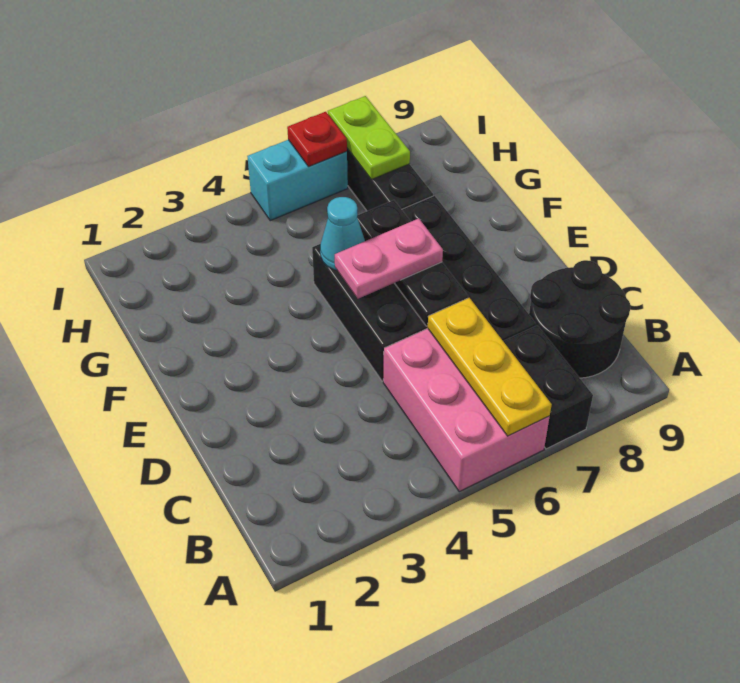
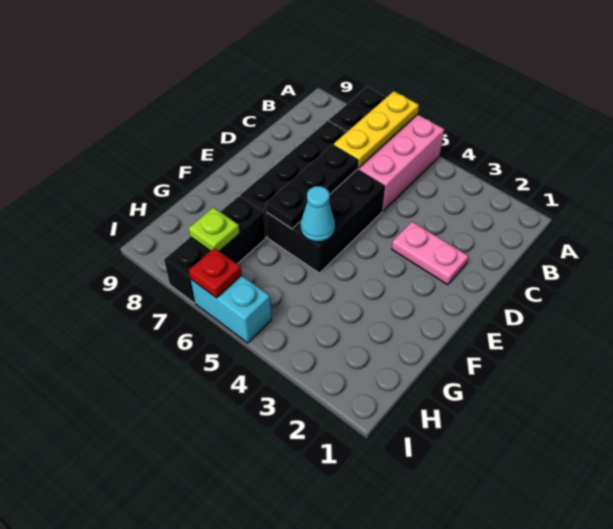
black round brick B8:C9 level 1 -> none
pink plate E5:E6 level 3 -> pink plate D2:D3 level 1
lime plate H7:I7 level 2 -> lime plate H7 level 2

